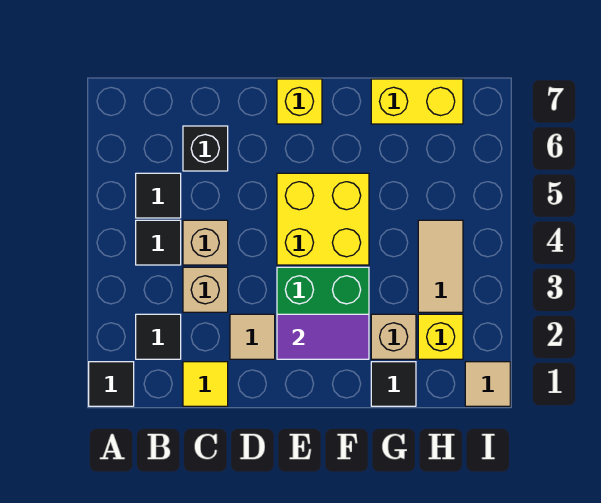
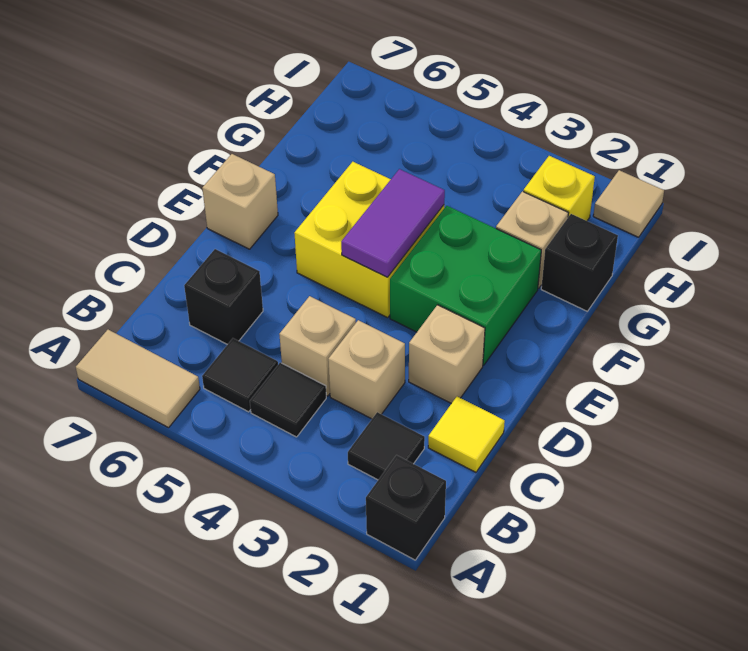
black tile A1 level 1 -> black brick A1 level 1
tan tile D2 level 1 -> tan brick D2 level 1
purple tile E2:F2 level 2 -> purple tile E4:F4 level 2
yellow brick E7 level 1 -> tan brick E7 level 1
black tile G1 level 1 -> black brick G1 level 1
yellow brick G7:H7 level 1 -> none
tan tile H3:H4 level 1 -> tan tile A6:A7 level 1

